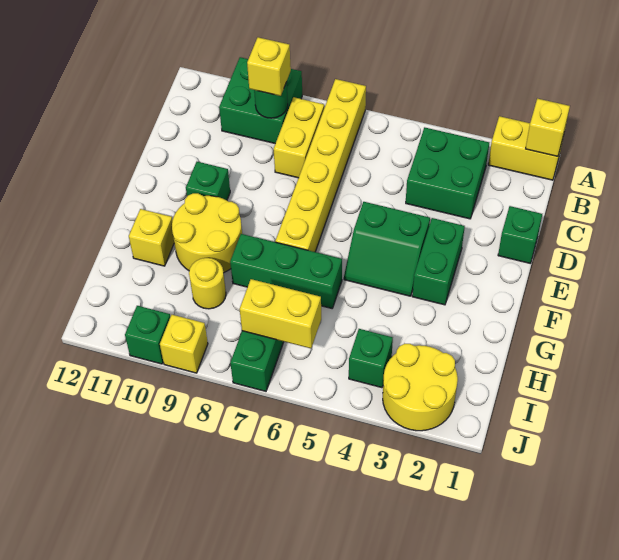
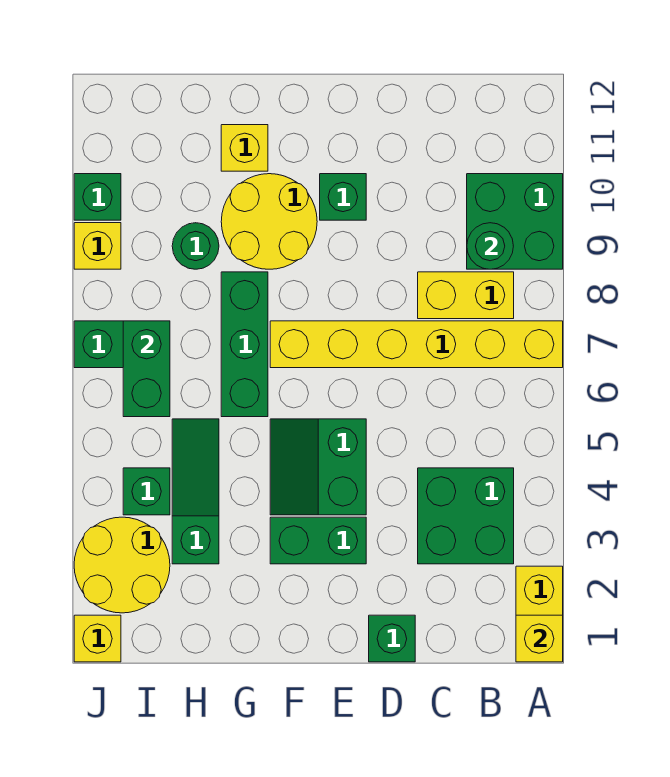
yellow brick B9 level 3 -> yellow brick J1 level 1
none -> green slope H3:H5 level 1 top 3
yellow round brick H9 level 1 -> green round brick H9 level 1
yellow brick I6:I7 level 2 -> green brick I6:I7 level 2

